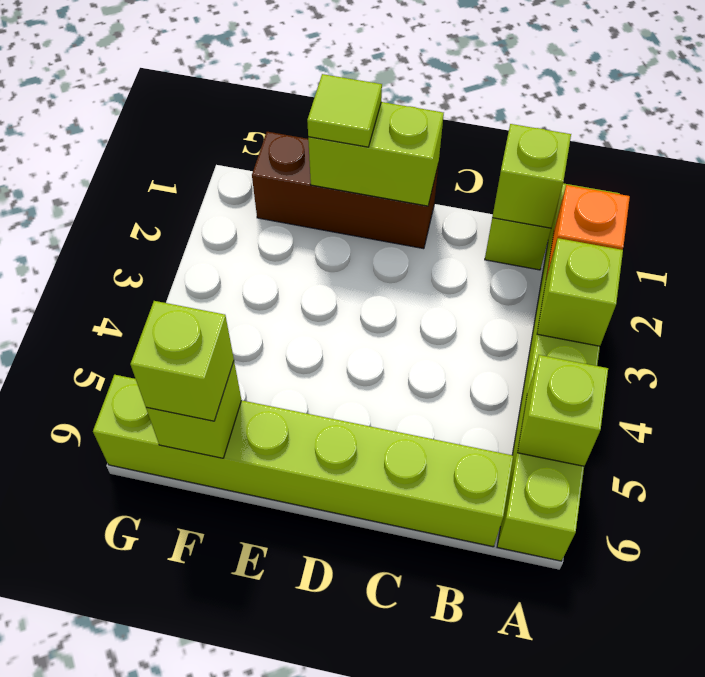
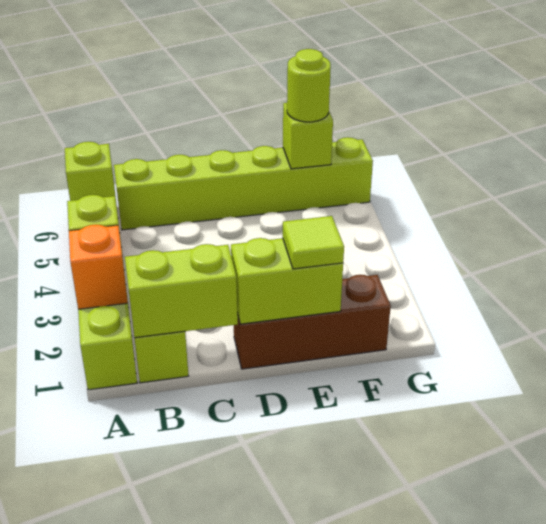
lime brick B1 level 2 -> lime brick B1:C1 level 2
lime brick F6 level 3 -> lime round brick F6 level 3

